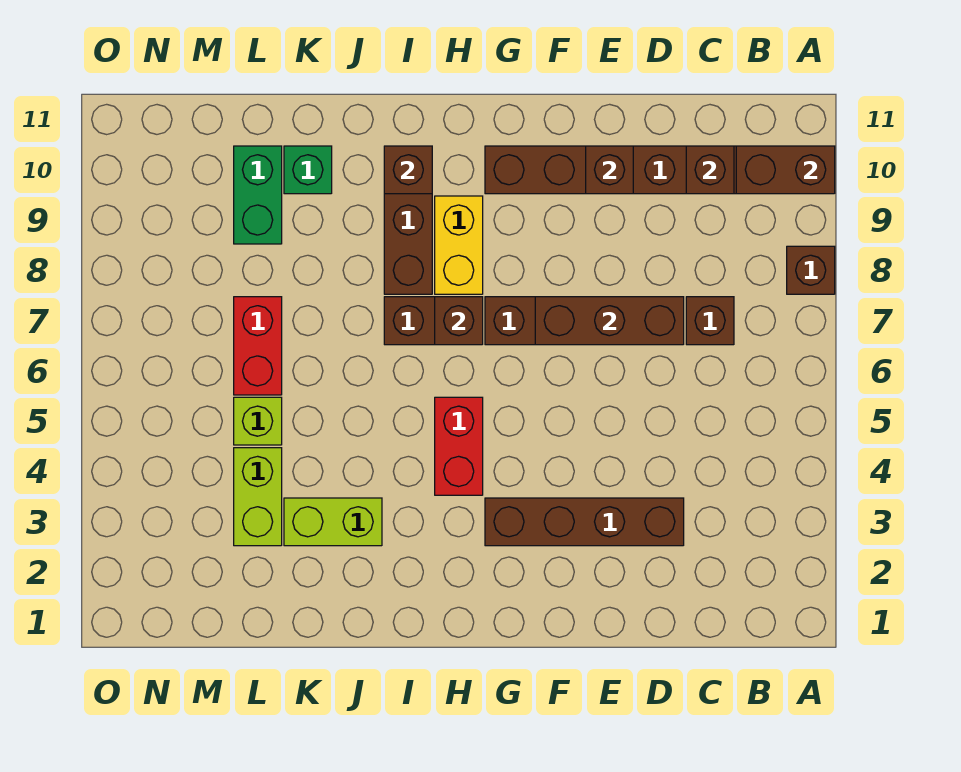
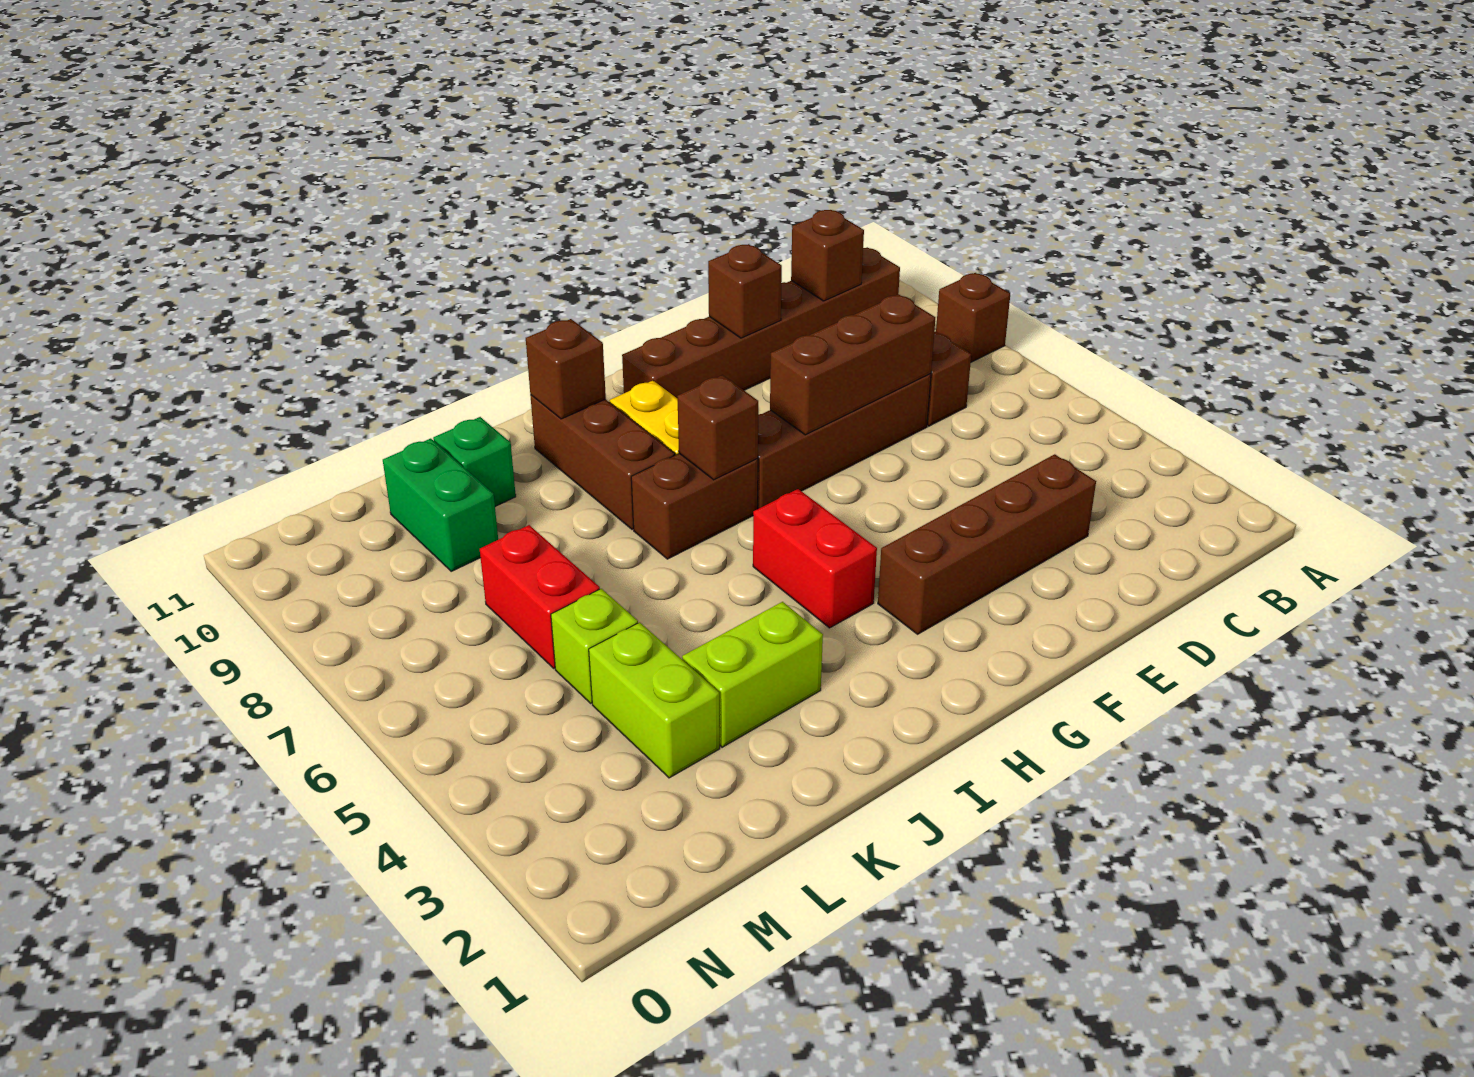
brown brick A10:B10 level 2 -> none

